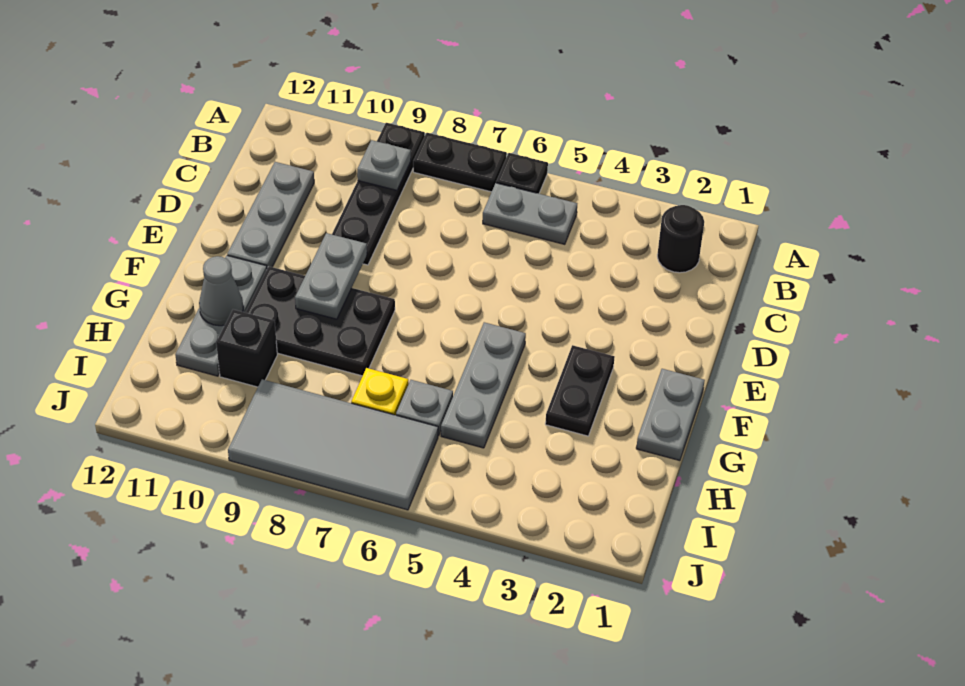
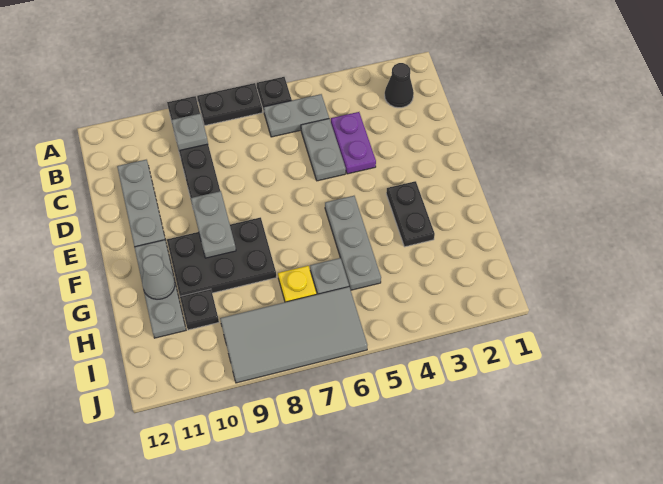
black round brick B2 level 1 -> black cone B2 level 1
none -> purple plate C4:D4 level 1
grey plate F1:G1 level 1 -> grey plate C5:D5 level 1
black brick H10 level 1 -> black plate H10 level 1

